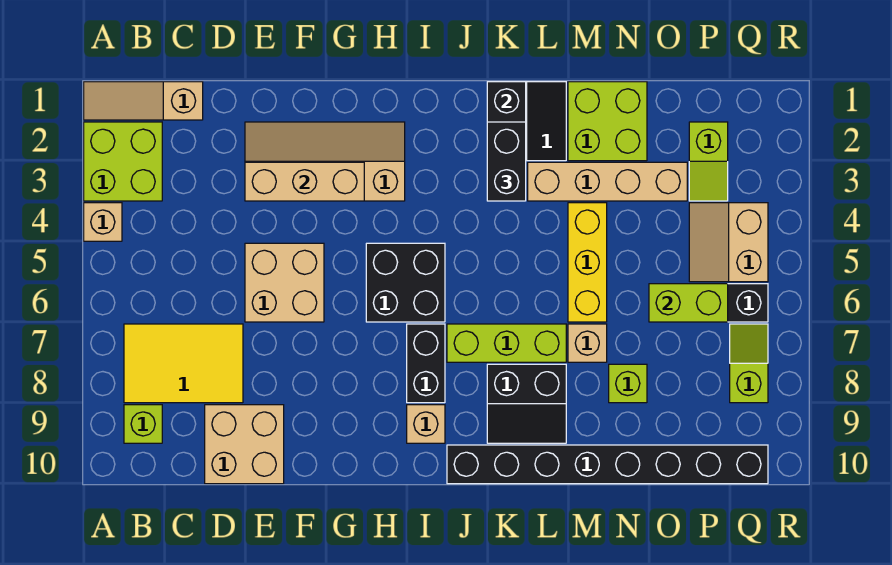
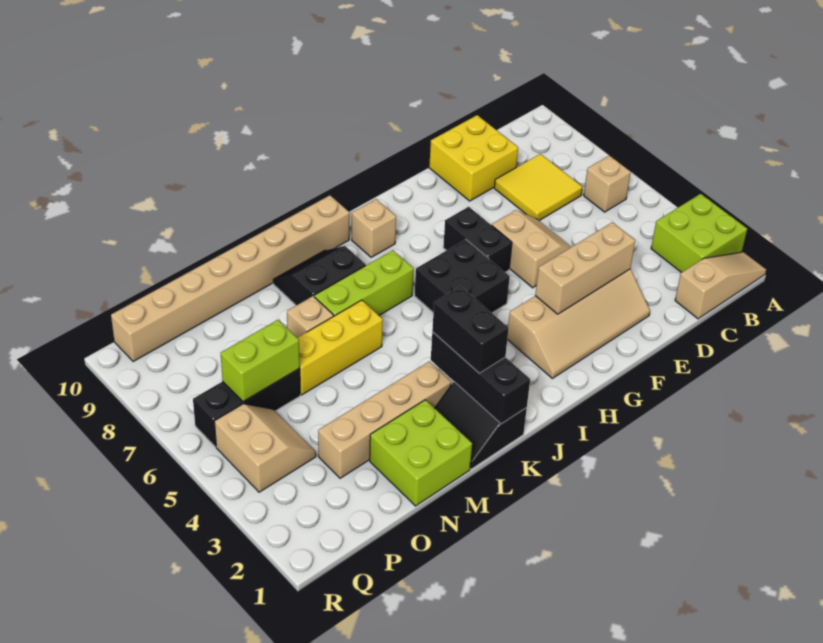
tan brick A4 level 1 -> tan brick B6 level 1
yellow tile B7:D8 level 1 -> yellow tile C7:D8 level 1
lime brick B9 level 1 -> none
tan brick D9:E10 level 1 -> yellow brick D9:E10 level 1
tan brick E5:F6 level 1 -> tan slope E5:F6 level 1 top F
black brick I7:I8 level 1 -> black brick G6:G7 level 1
black brick J10:Q10 level 1 -> tan brick J10:Q10 level 1
yellow brick M4:M6 level 1 -> yellow brick L6:N6 level 1
lime brick N8 level 1 -> none
lime slope P2:P3 level 1 top 2 -> none
lime slope Q7:Q8 level 1 top 8 -> none

